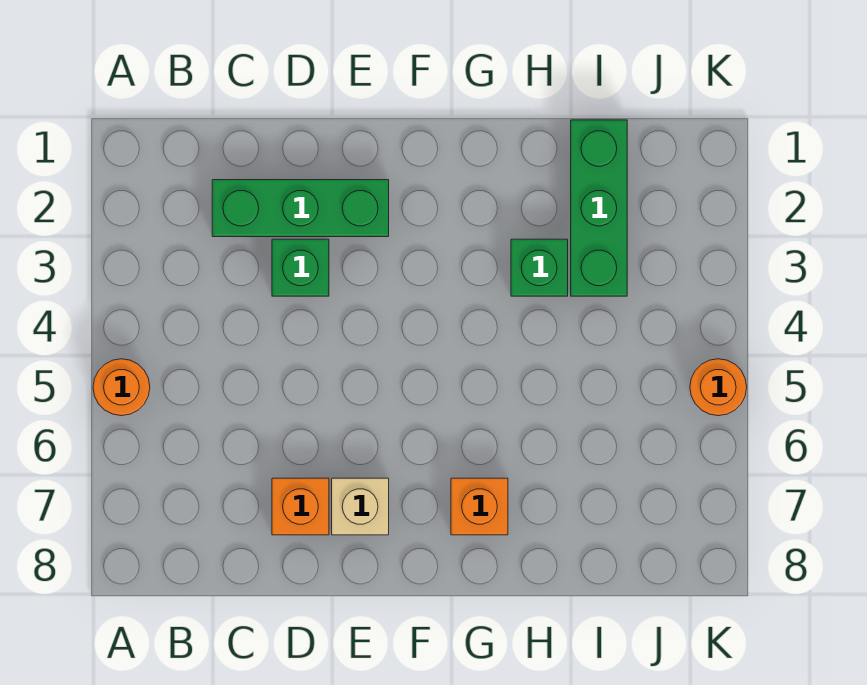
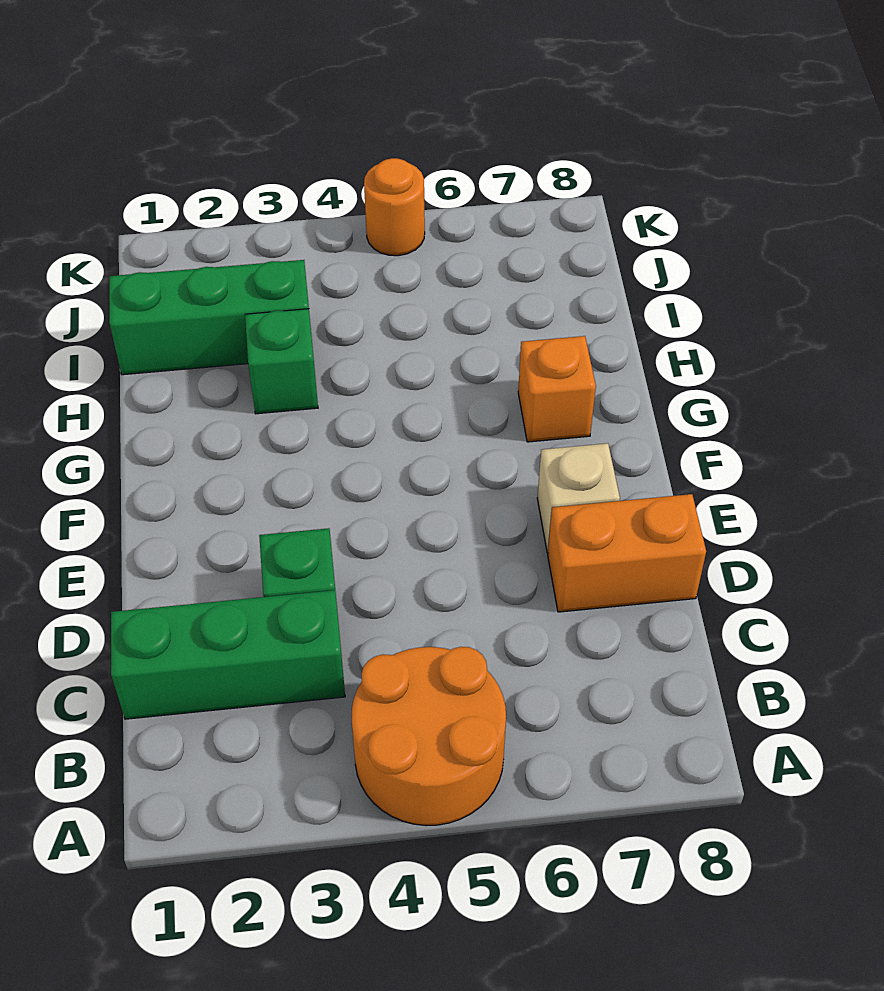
orange round brick A5 level 1 -> orange round brick A4:B5 level 1
green brick C2:E2 level 1 -> green brick C1:C3 level 1
orange brick D7 level 1 -> orange brick D7:D8 level 1

